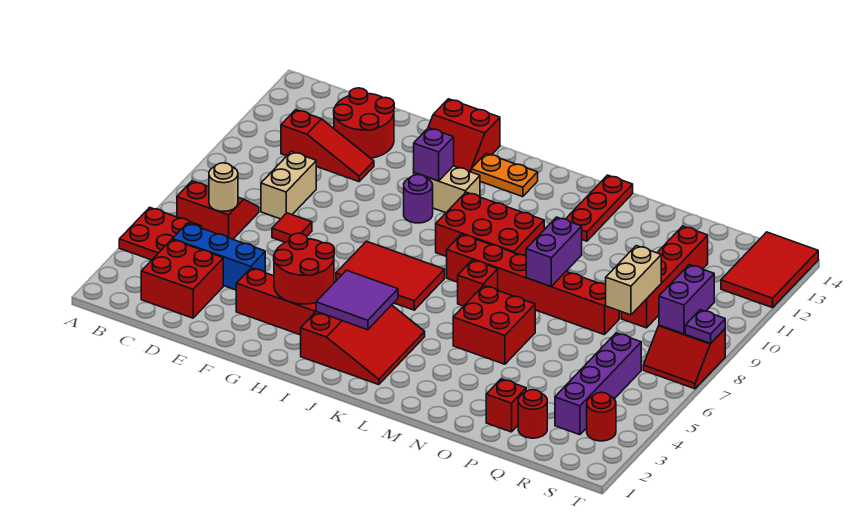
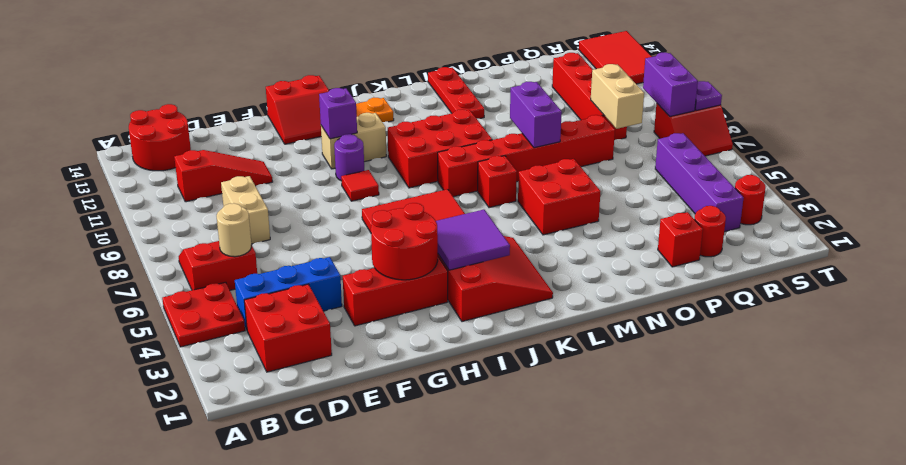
red round brick D12:E13 level 1 -> red round brick B13:C14 level 1
red tile E7 level 1 -> red tile H9 level 1

